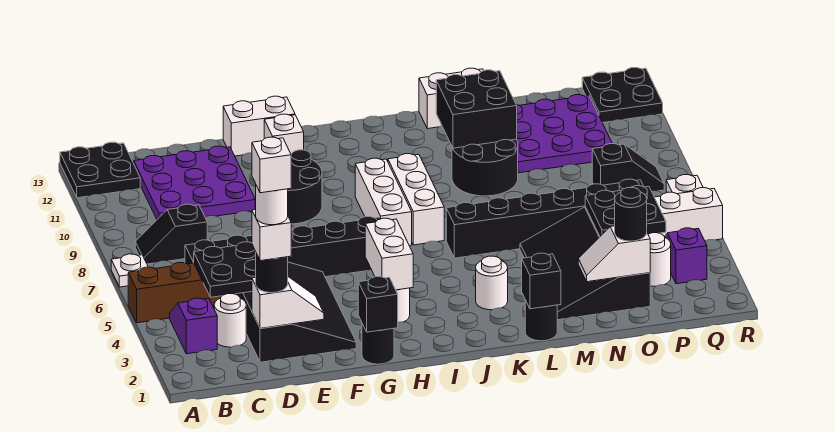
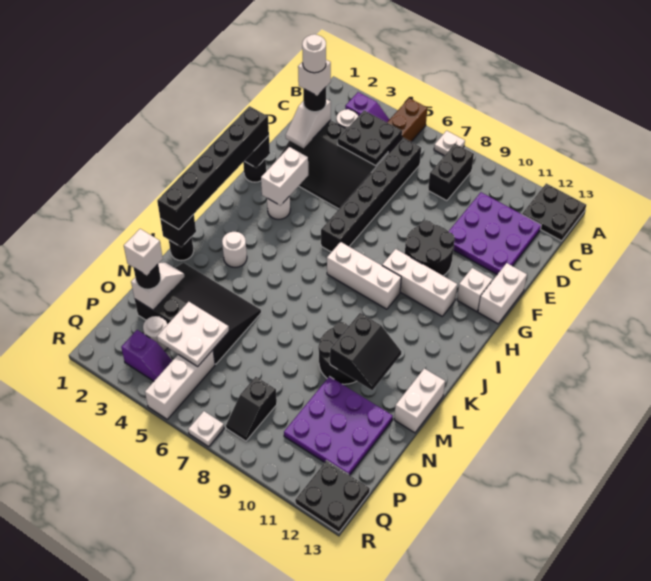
black slope B8:C8 level 1 top C -> black brick B8:C8 level 1
white brick D2 level 6 -> white brick O2 level 4
white brick H3:H4 level 2 -> white brick G3:H3 level 2
white brick J7:J9 level 1 -> white brick H9:H11 level 1
black brick K6:P6 level 1 -> black brick G1:L1 level 3
black brick L10:M11 level 2 -> black slope L10:M11 level 2 top 10
black plate O4:P5 level 2 -> white plate O4:P5 level 2

